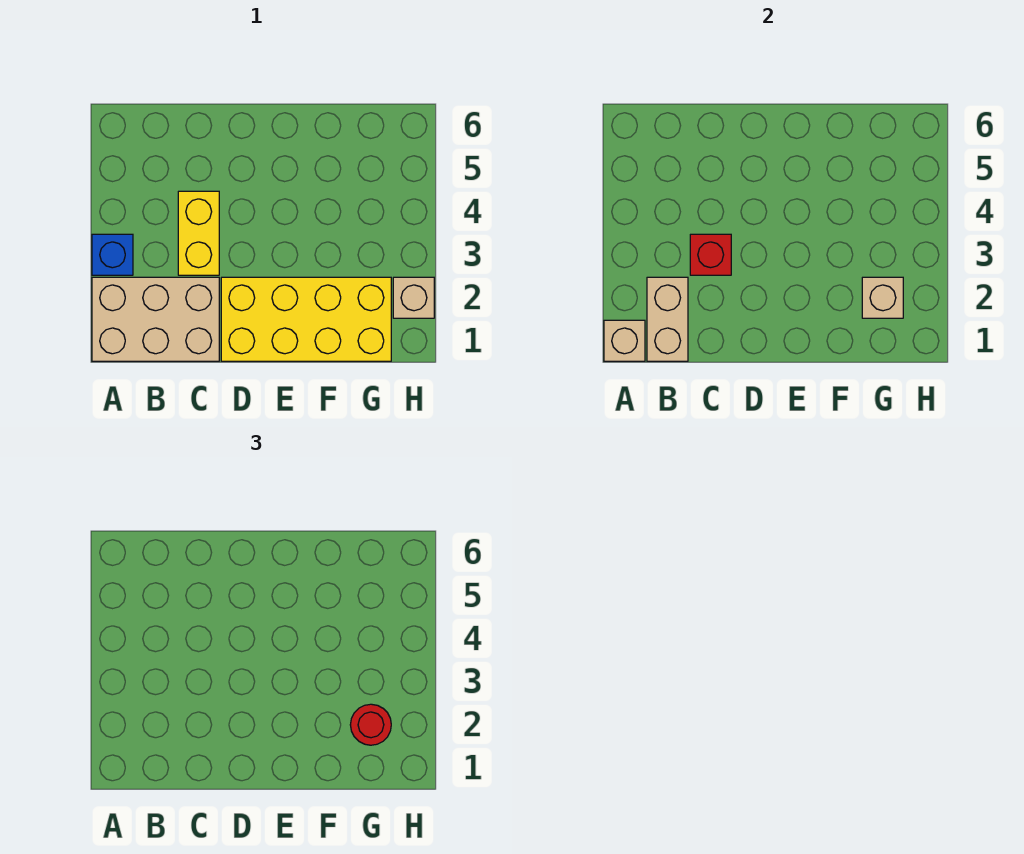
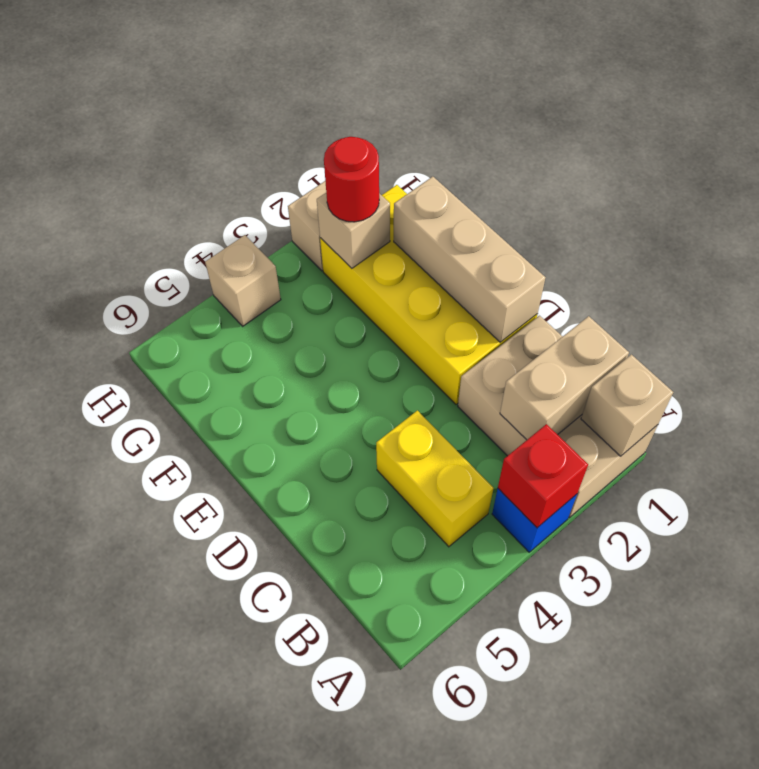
yellow brick C3:C4 level 1 -> yellow brick B4:C4 level 1
red brick C3 level 2 -> red brick A3 level 2
none -> tan brick D1:F1 level 2
none -> tan brick H4 level 1

